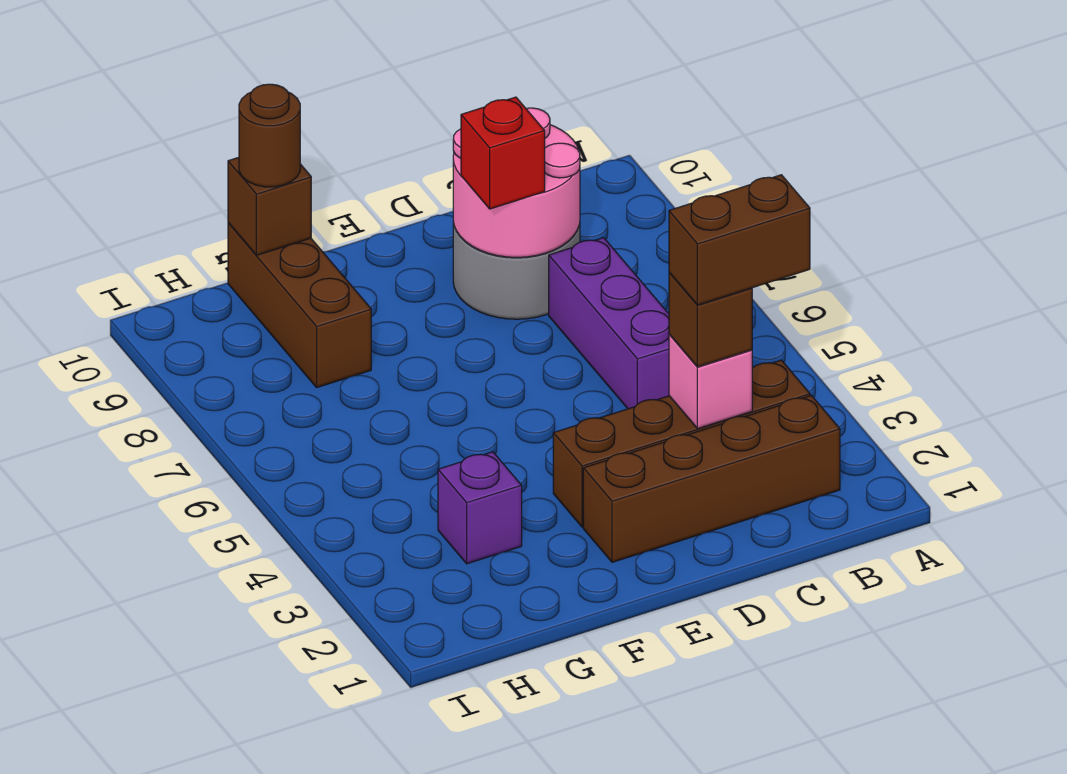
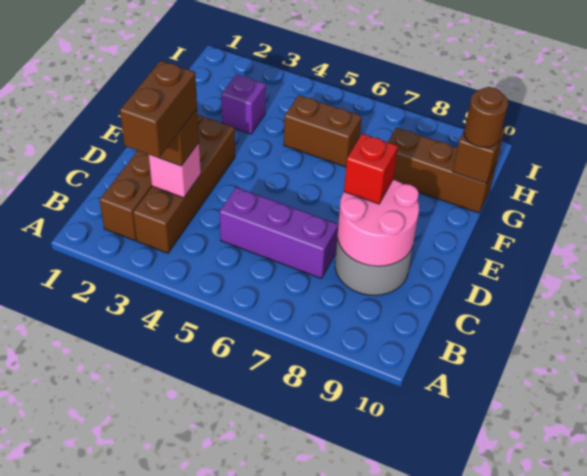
none -> brown brick G5:G6 level 1

